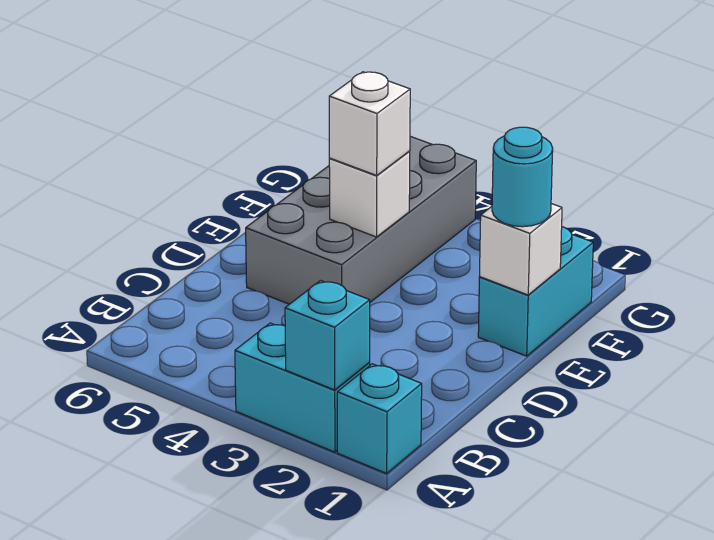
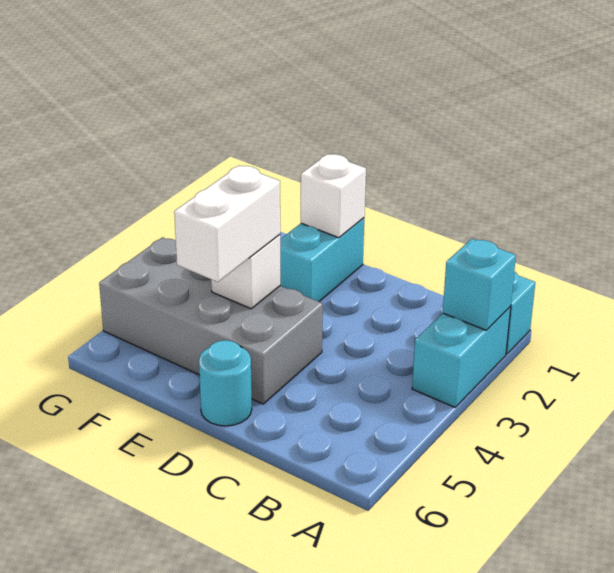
cyan brick E1:F1 level 1 -> cyan brick E1:E2 level 1
cyan round brick E1 level 3 -> cyan round brick D6 level 1
white brick E4 level 3 -> white brick E4:E5 level 3

